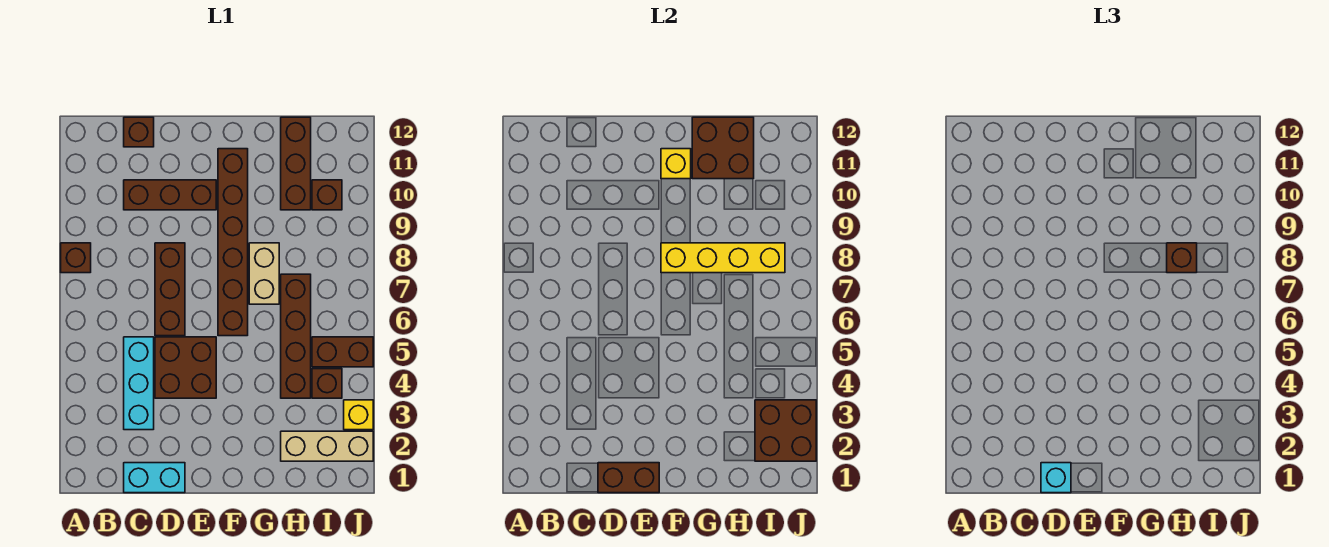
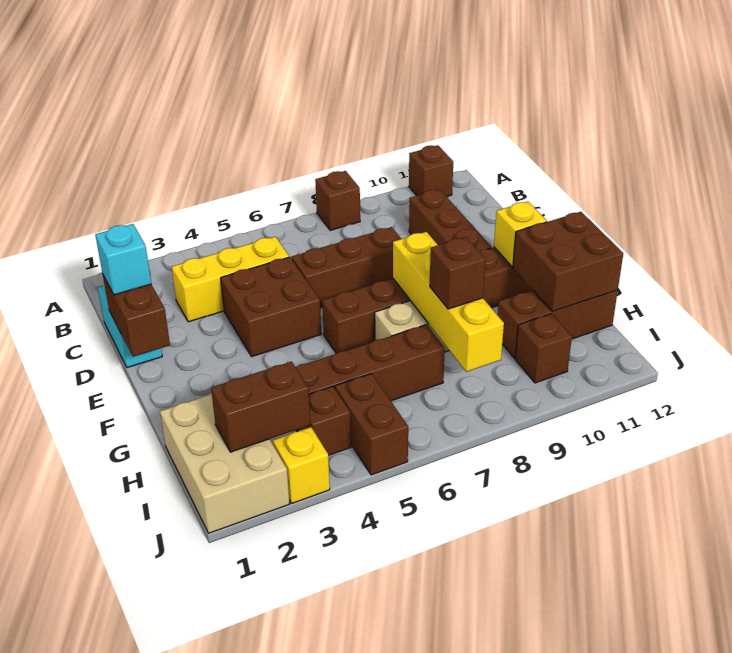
cyan brick C3:C5 level 1 -> yellow brick C3:C5 level 1
brown brick C12 level 1 -> brown brick A11 level 1
tan brick H2:J2 level 1 -> tan brick H1:J2 level 1
brown brick I2:J3 level 2 -> brown brick I2:I3 level 2

